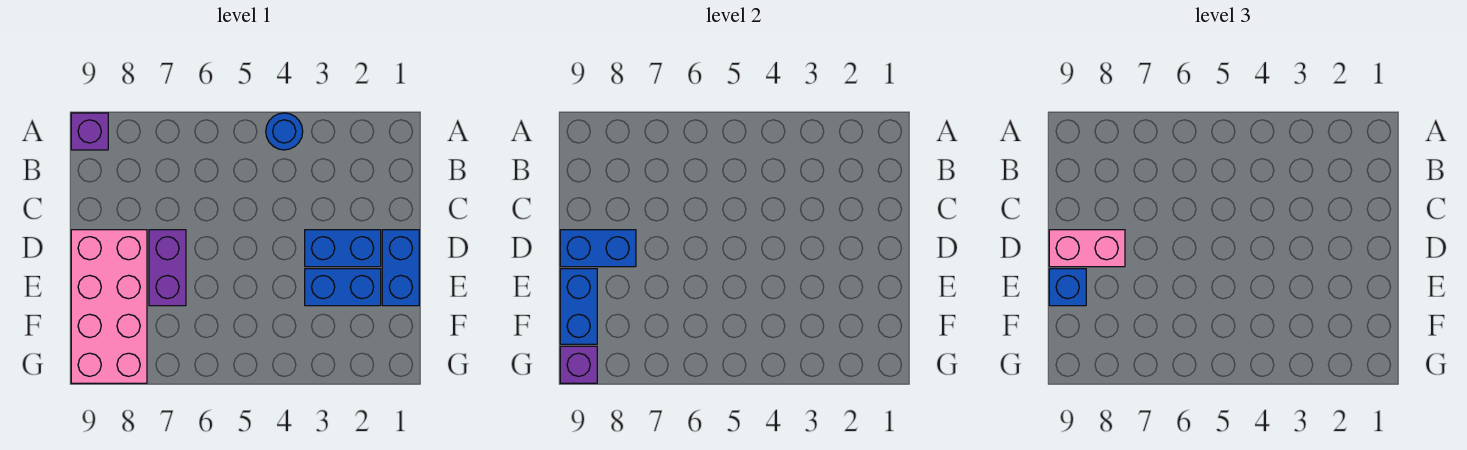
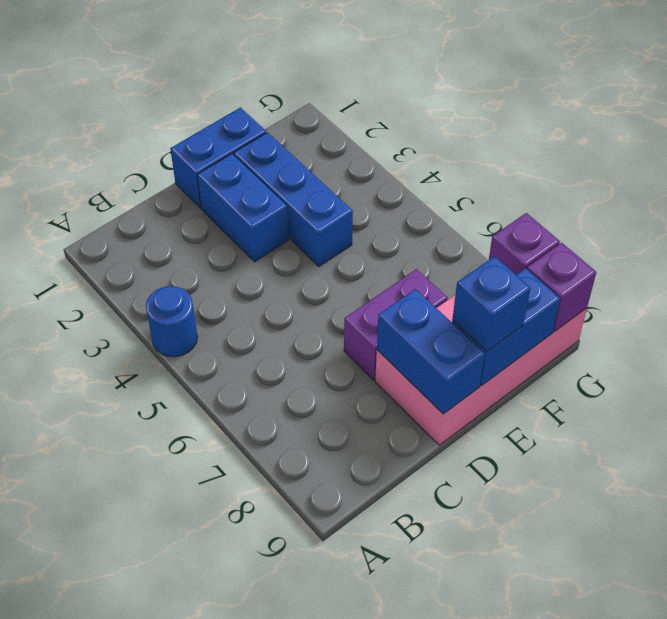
purple brick A9 level 1 -> purple brick G8 level 2
pink brick D8:D9 level 3 -> none
blue brick E2:E3 level 1 -> blue brick E2:E4 level 1

